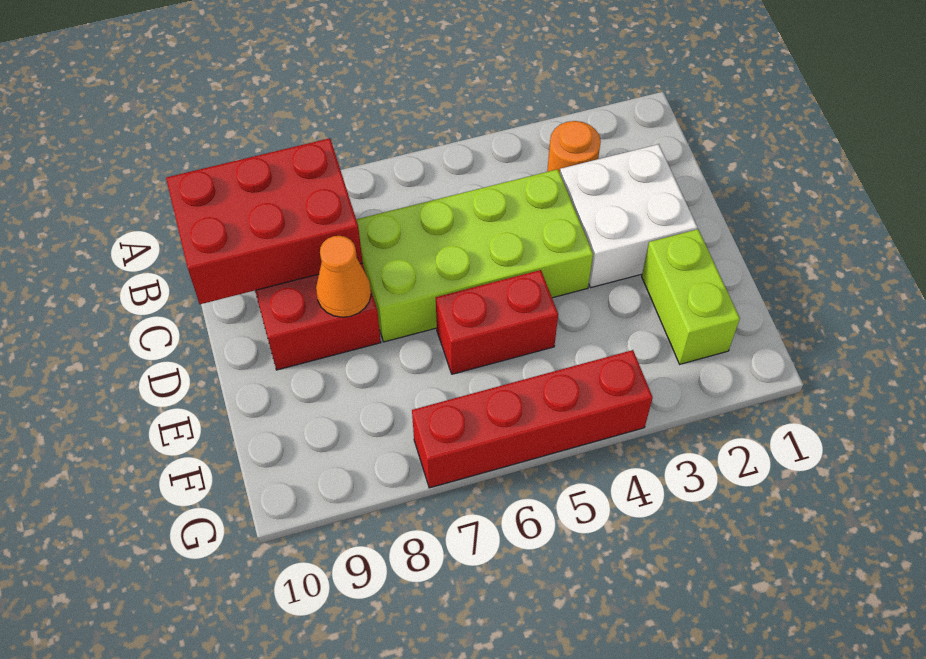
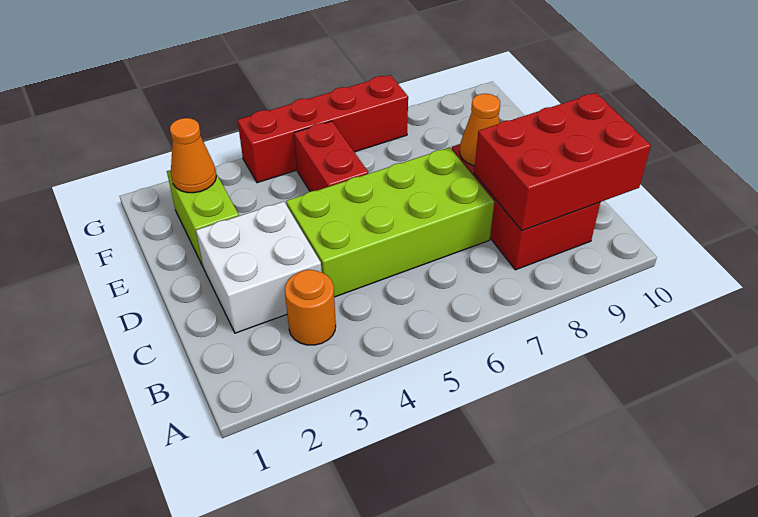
red brick E5:E6 level 1 -> red brick E5:F5 level 1
none -> orange cone F2 level 2

